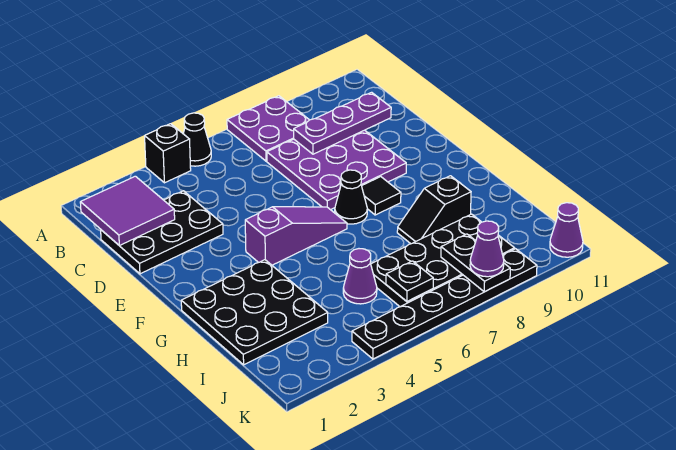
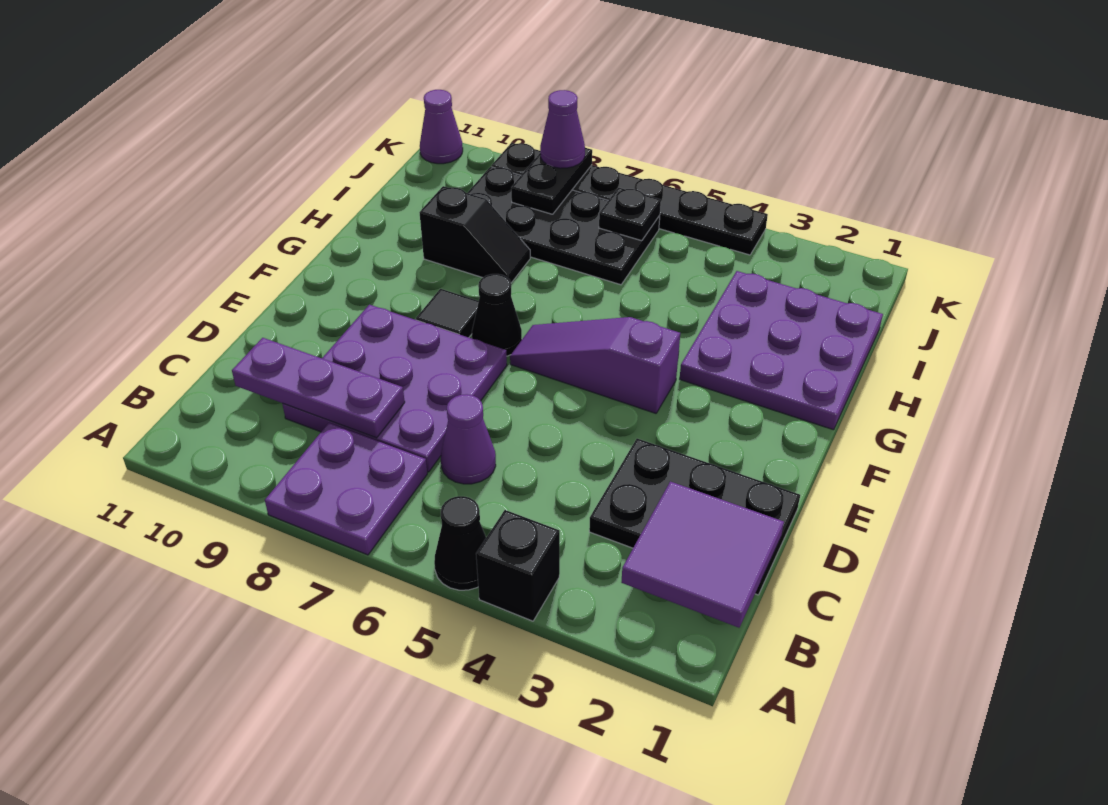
black plate G1:I3 level 1 -> purple plate G1:I3 level 1
purple cone I5 level 1 -> purple cone C6 level 1

